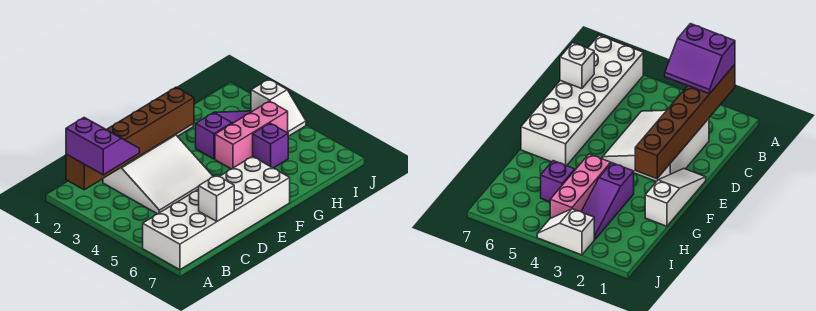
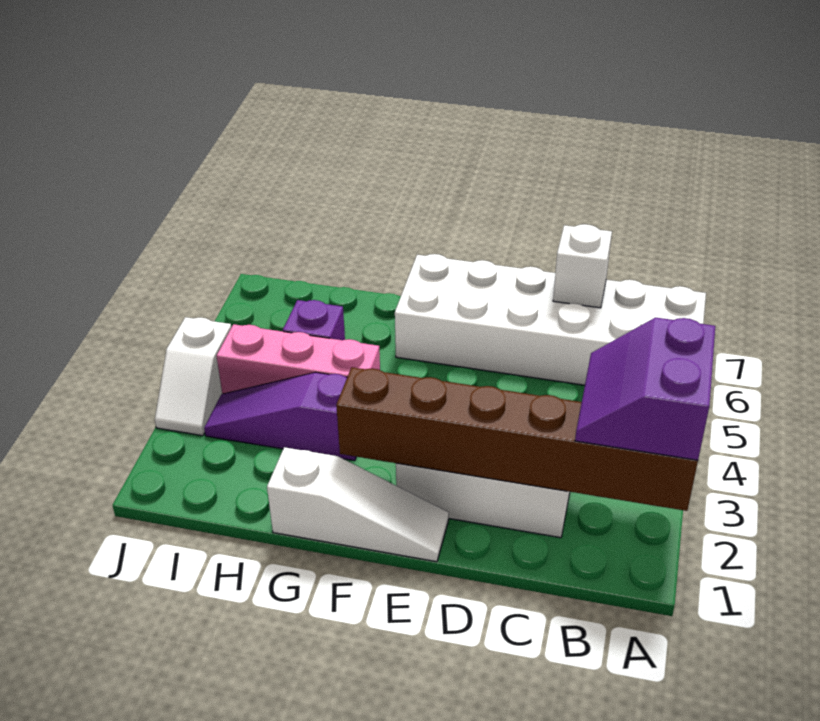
white slope J3:J4 level 1 top 3 -> white slope J3:J4 level 1 top 4

